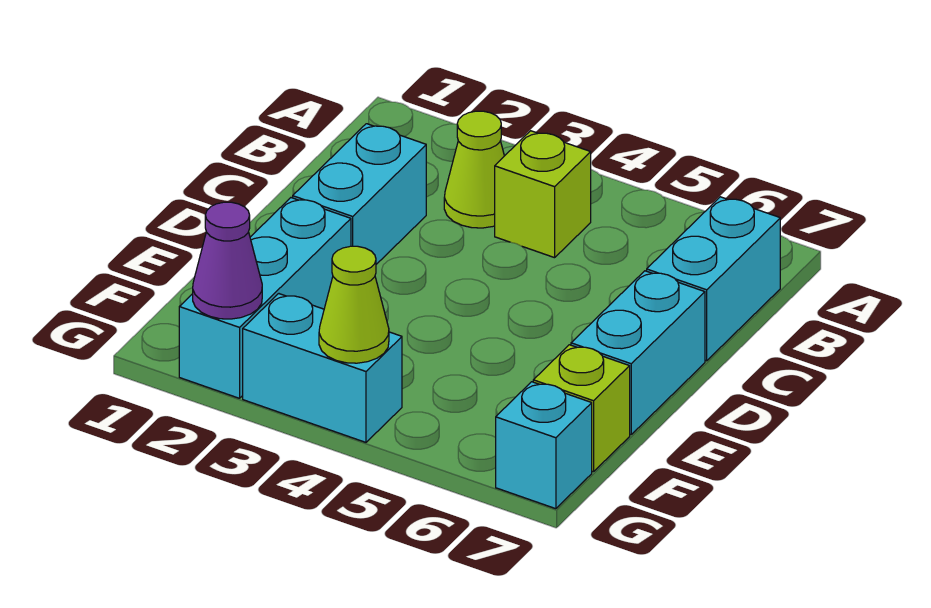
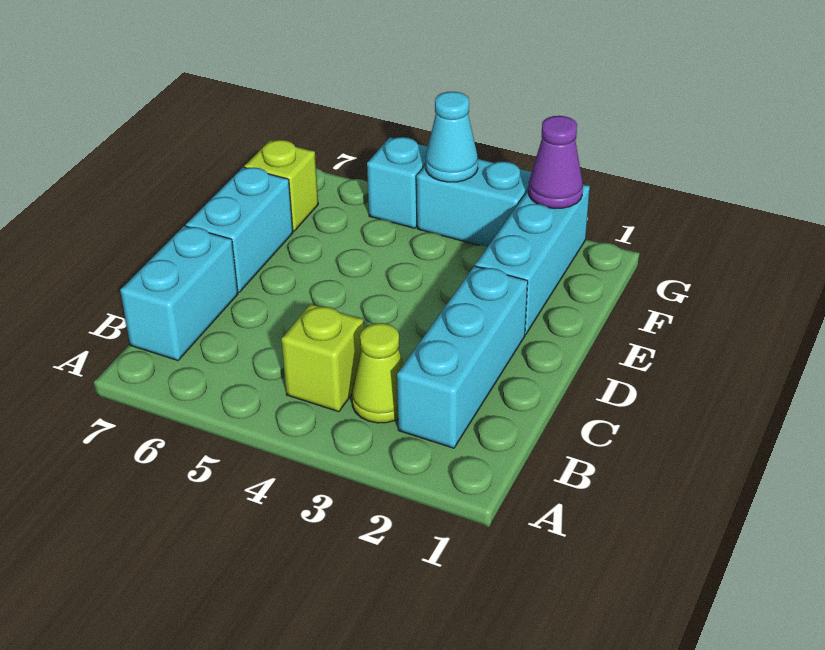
cyan brick C2:D2 level 1 -> cyan brick B2:D2 level 1
lime cone G4 level 2 -> cyan cone G4 level 2
cyan brick G7 level 1 -> cyan brick G5 level 1

